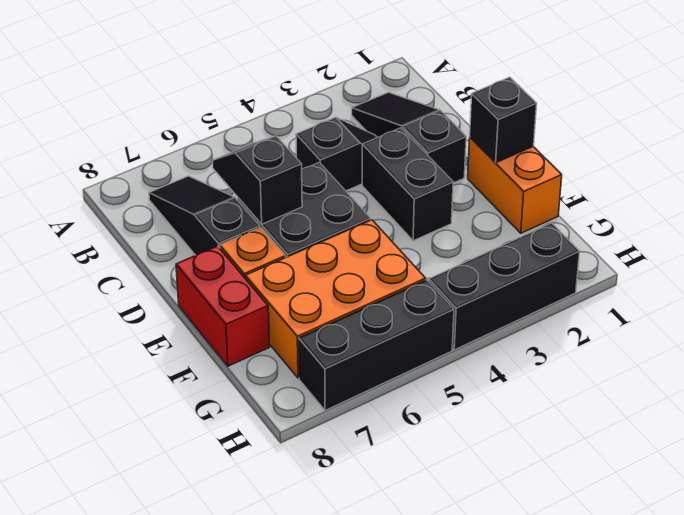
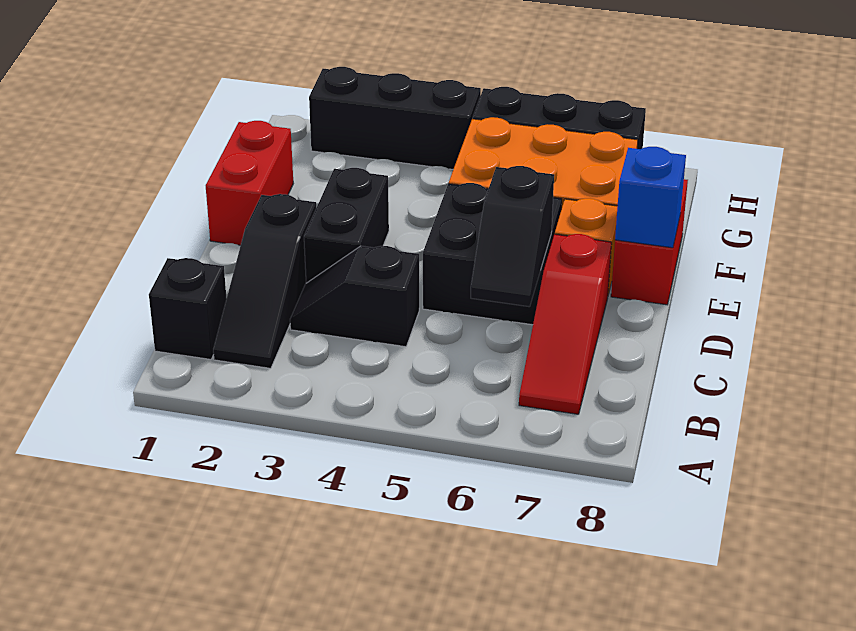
black slope B7:D7 level 1 top D -> red slope B7:D7 level 1 top D
orange brick E1:F1 level 1 -> red brick E1:F1 level 1
black brick E1 level 2 -> black brick B1 level 1
none -> blue brick E8 level 2

